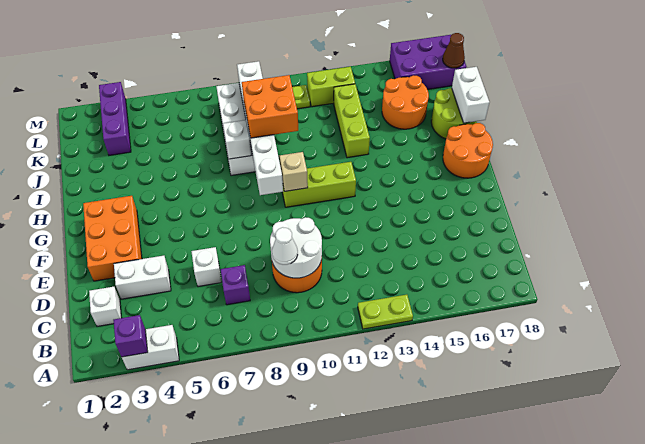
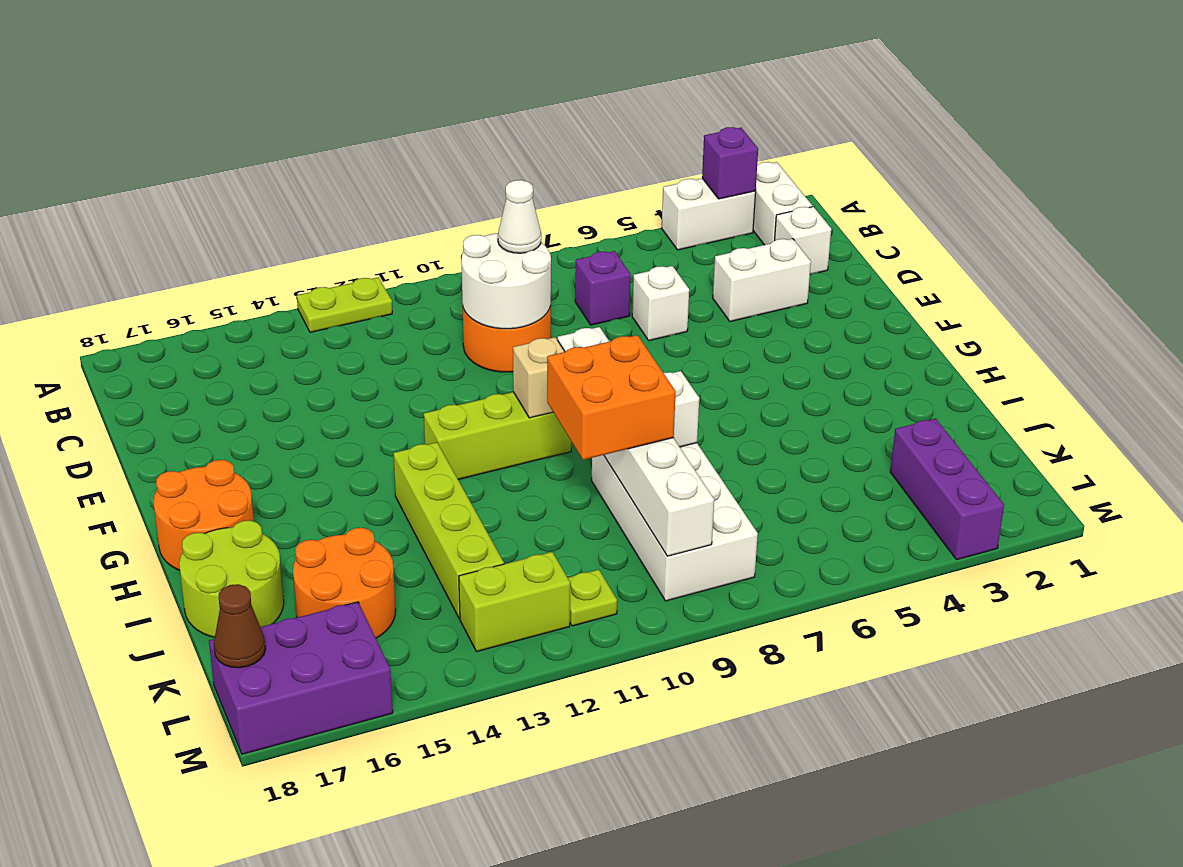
orange brick E2:G3 level 1 -> none
lime brick I13:K13 level 1 -> lime brick H13:K13 level 1
white brick I18:J18 level 2 -> white brick A2:B2 level 1

